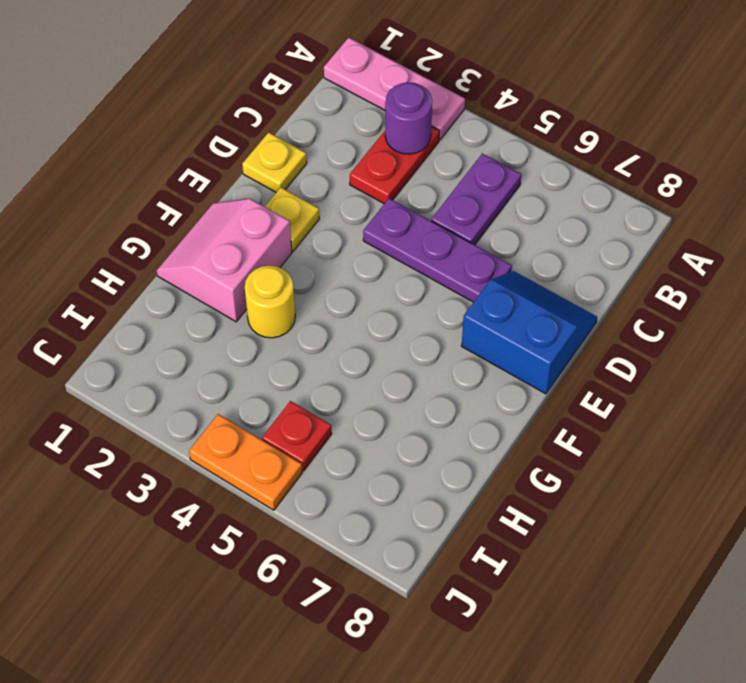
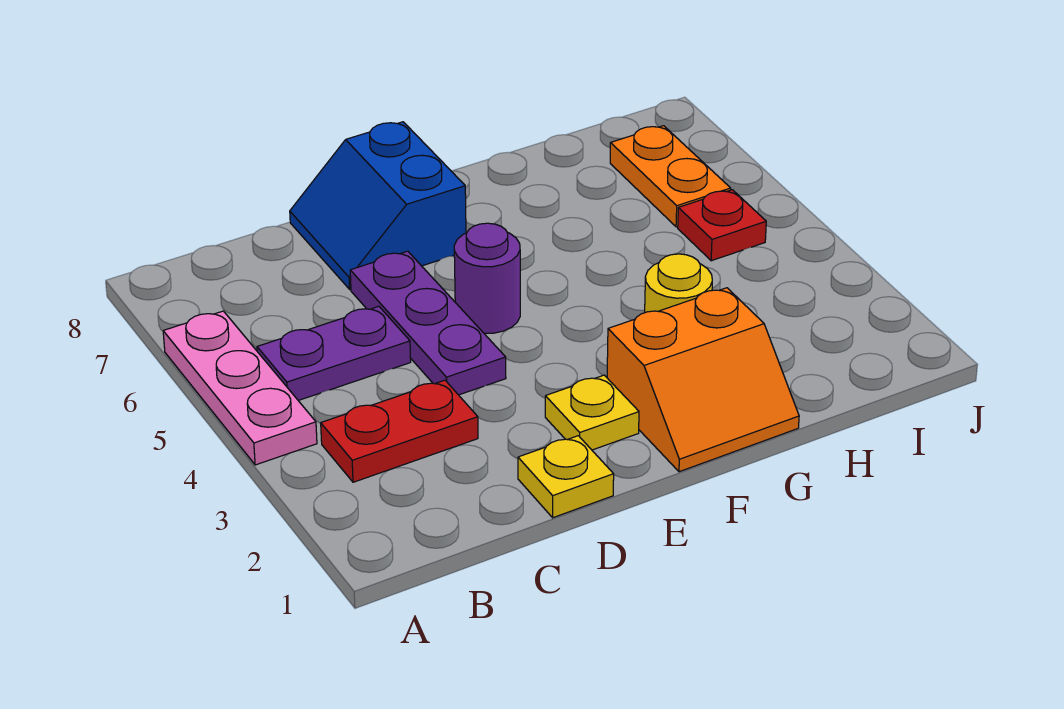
pink plate A1:A3 level 1 -> pink plate A4:A6 level 1
purple round brick B3 level 2 -> purple round brick E5 level 1
pink slope F1:G2 level 1 top 2 -> orange slope F1:G2 level 1 top 2
orange plate J4:J5 level 1 -> orange plate I6:I7 level 1

